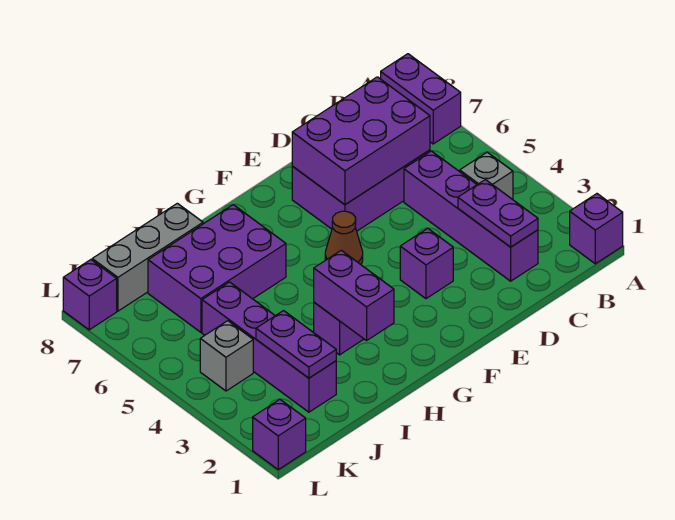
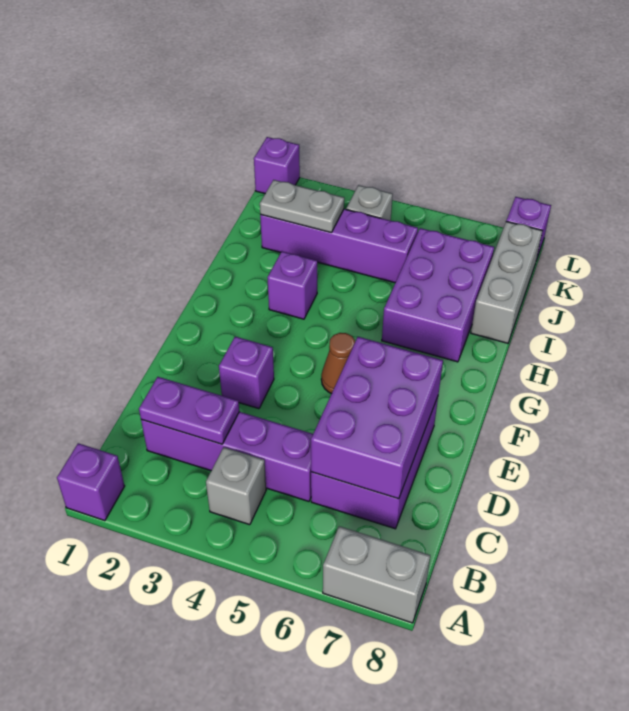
purple brick A7:A8 level 1 -> grey brick A7:A8 level 1
purple brick H2:H3 level 2 -> none
purple plate J2:J3 level 2 -> grey plate J2:J3 level 2

